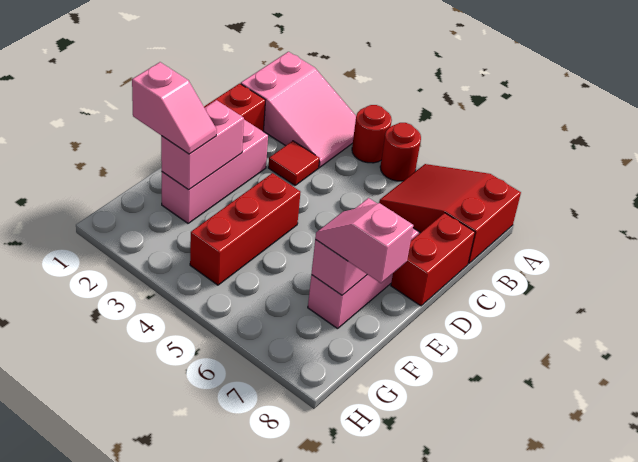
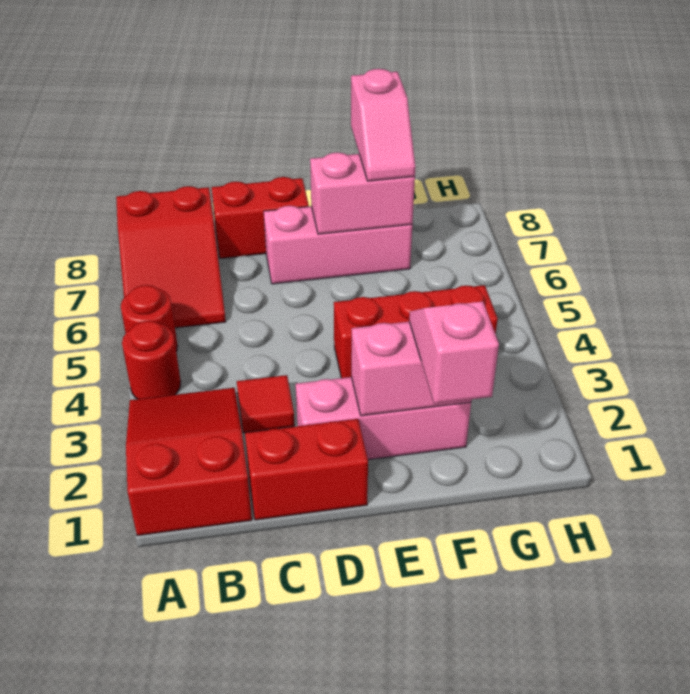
pink slope A1:B3 level 1 top 1 -> red slope A1:B3 level 1 top 1

